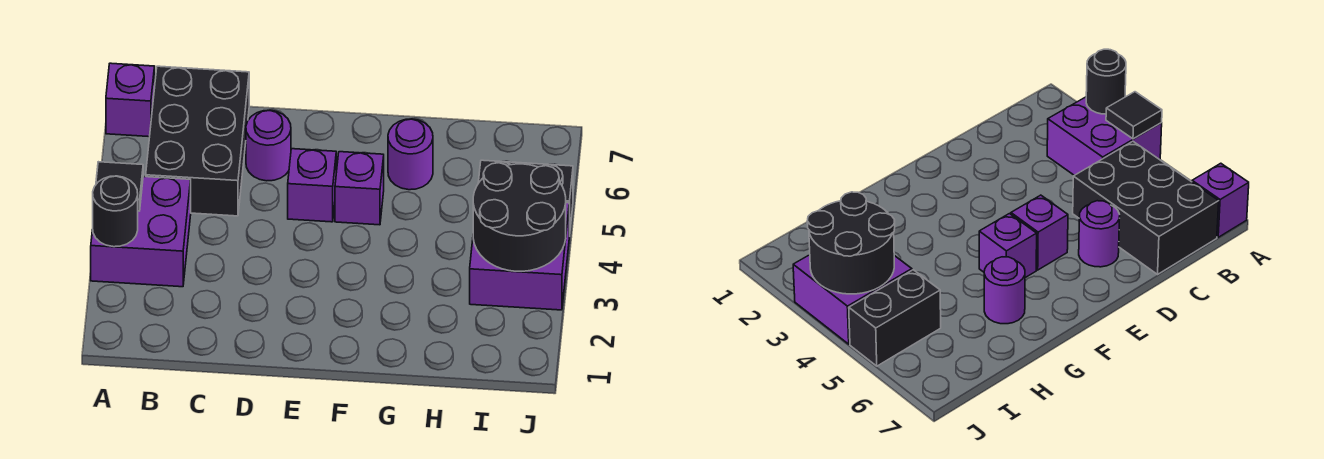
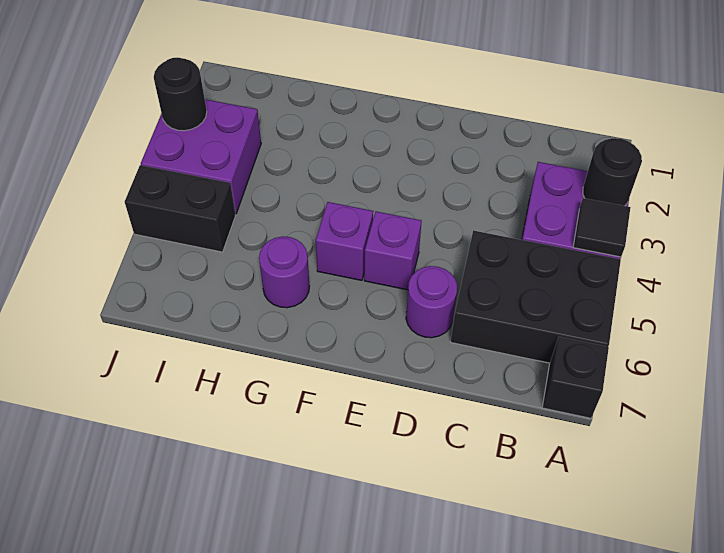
purple brick A7 level 1 -> black brick A7 level 1
black brick B5:C7 level 1 -> black brick A5:C6 level 1
black round brick I3:J4 level 2 -> black round brick J3 level 2

